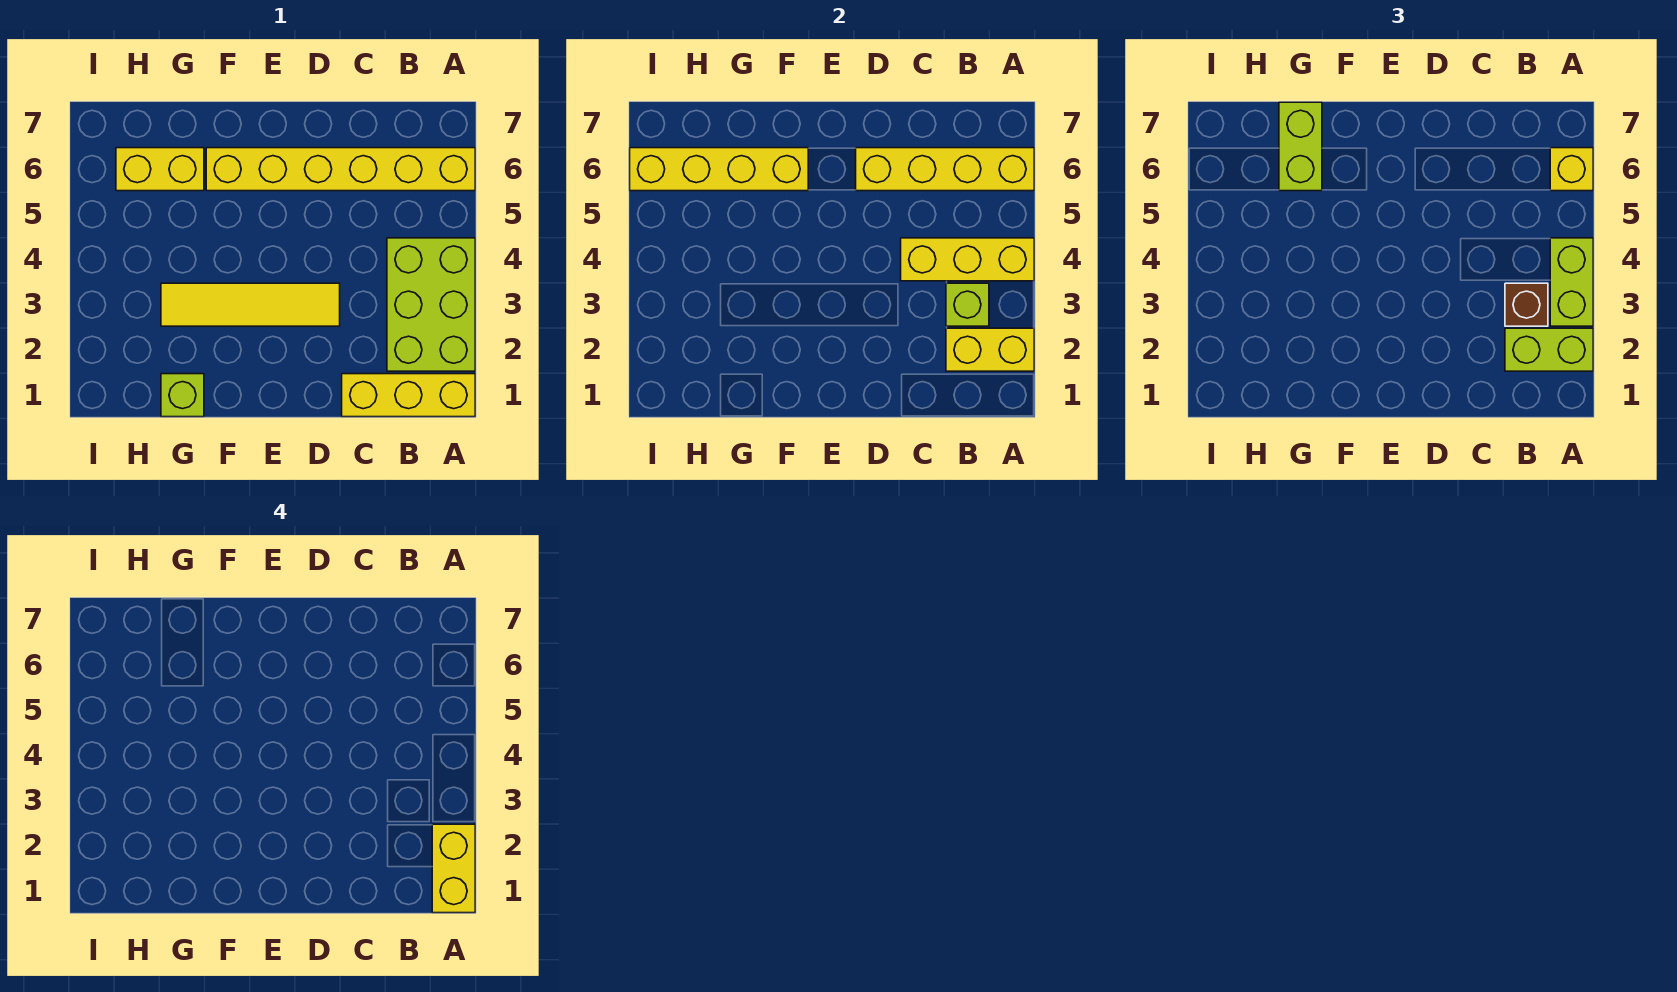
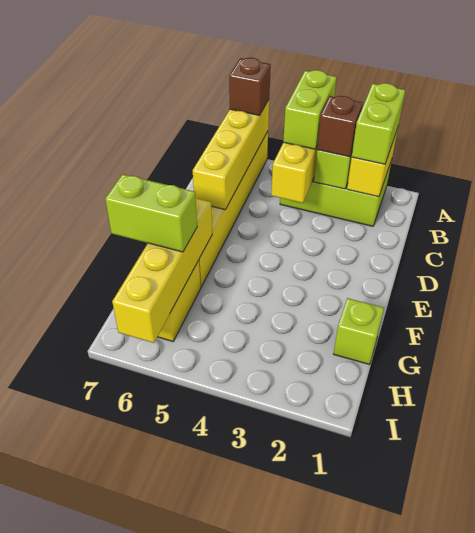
yellow brick A1:C1 level 1 -> none
yellow brick A1:A2 level 4 -> none
lime brick A3:A4 level 3 -> lime brick A4:B4 level 3
yellow brick A6 level 3 -> brown brick A6 level 3
yellow tile D3:G3 level 1 -> none

